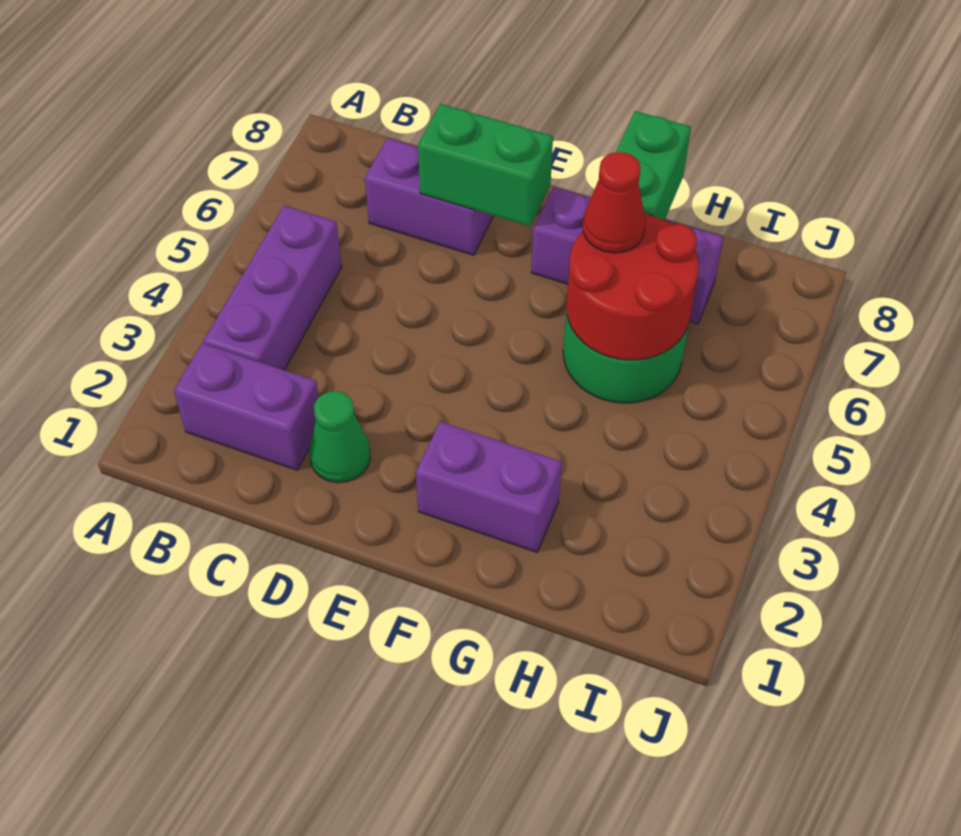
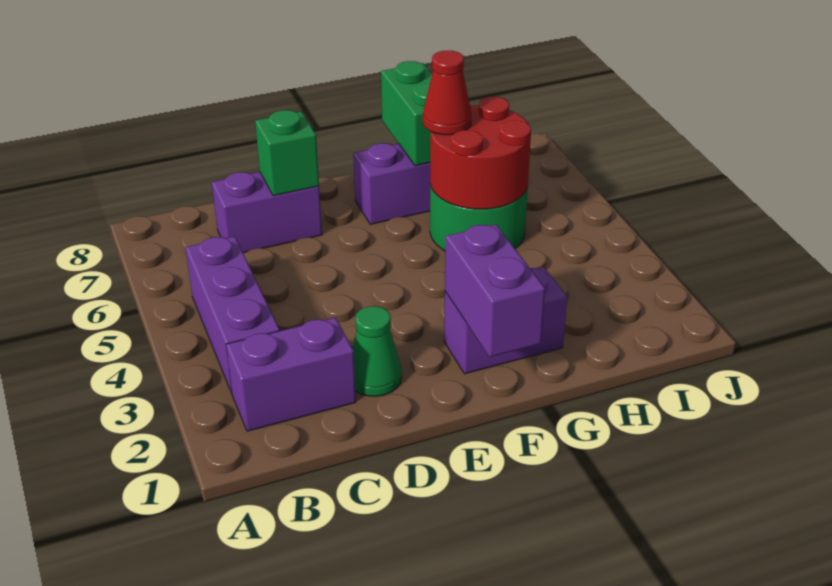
green brick D7:E7 level 2 -> green brick D7 level 2
none -> purple brick F1:F2 level 2

